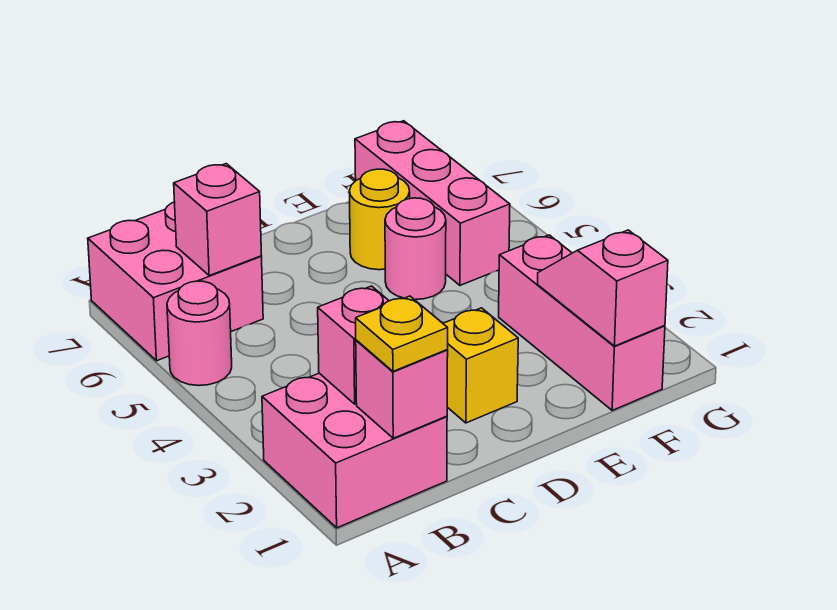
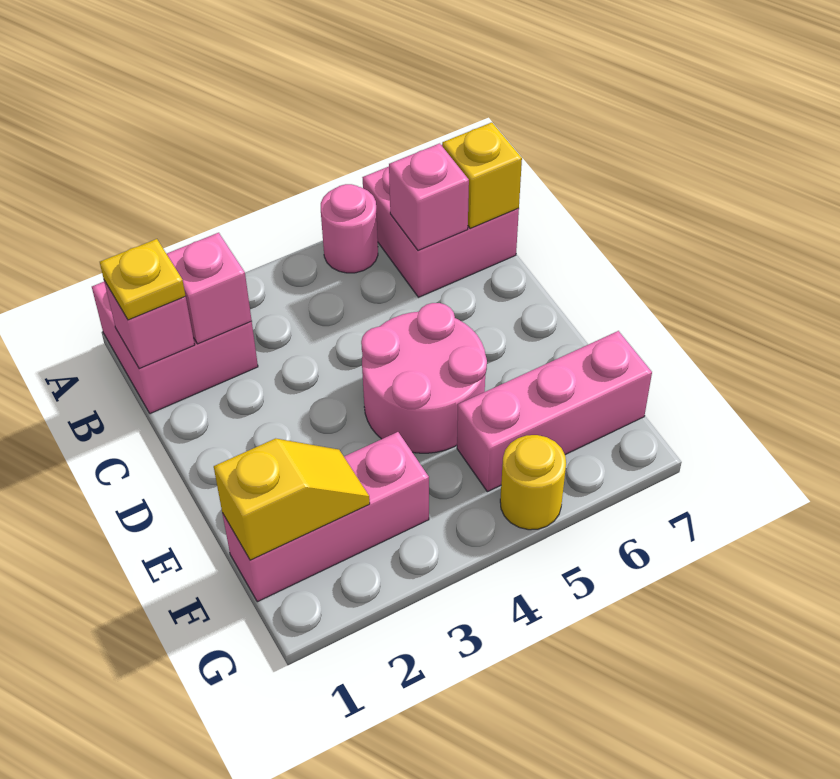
yellow brick D2 level 1 -> yellow brick B7 level 2
pink round brick E5 level 1 -> pink round brick D4:E5 level 1
yellow round brick E6 level 1 -> yellow round brick G5 level 1
pink slope F1:F2 level 2 top 1 -> yellow slope F1:F2 level 2 top 1

